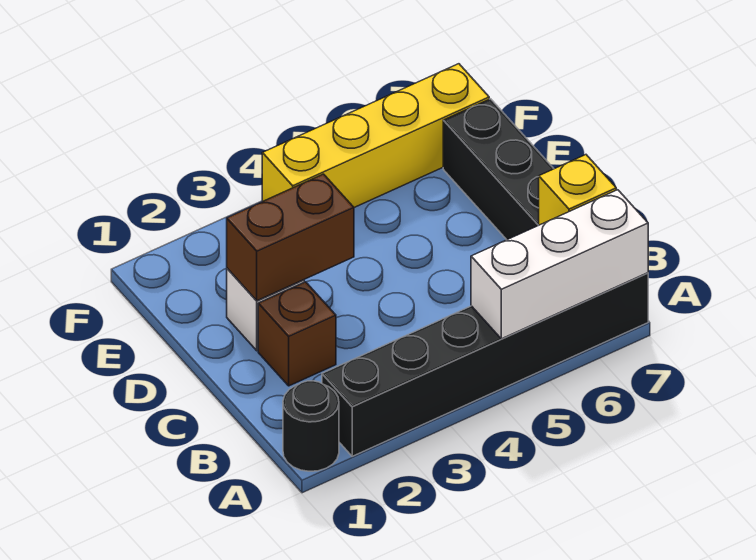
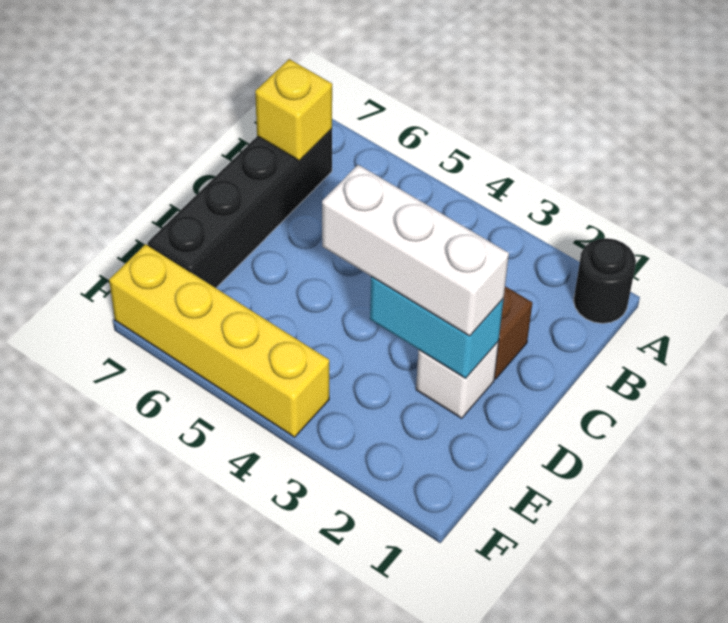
black brick A2:A7 level 1 -> none
white brick A5:A7 level 2 -> white brick D2:D4 level 3
brown brick D2:D3 level 2 -> cyan brick D2:D3 level 2

